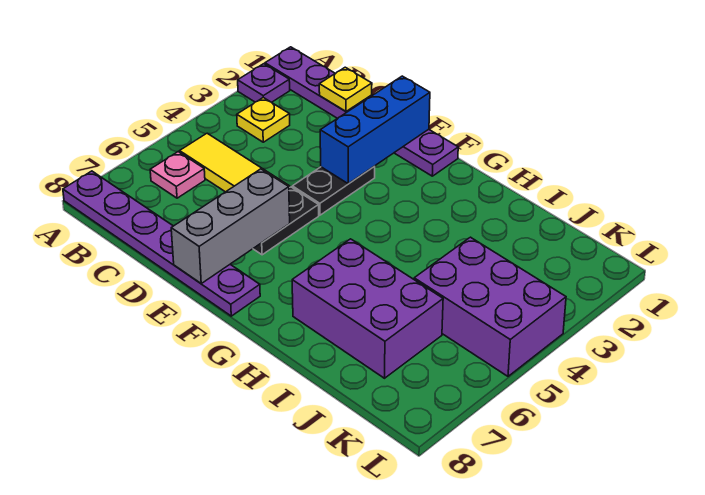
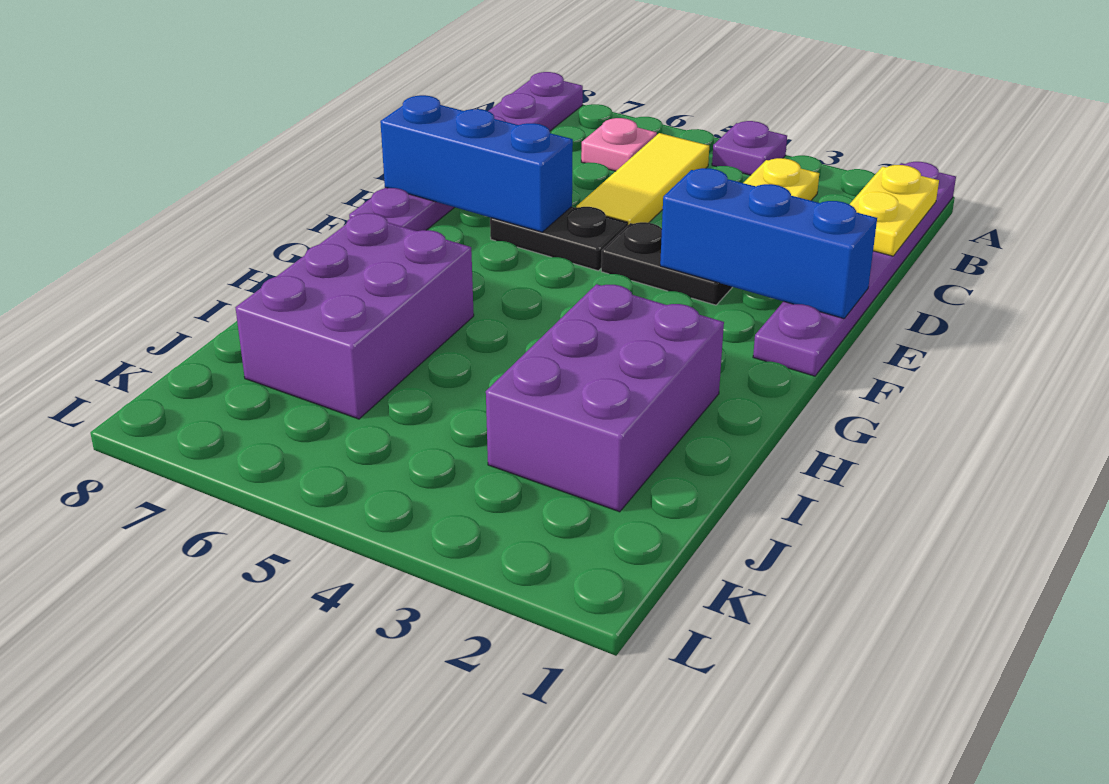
purple plate A2 level 1 -> purple plate A4 level 1
yellow plate C1 level 2 -> yellow plate B1:C1 level 2
grey brick E6:E8 level 2 -> blue brick E6:E8 level 2
purple brick J4:L5 level 1 -> purple brick H2:J3 level 1

